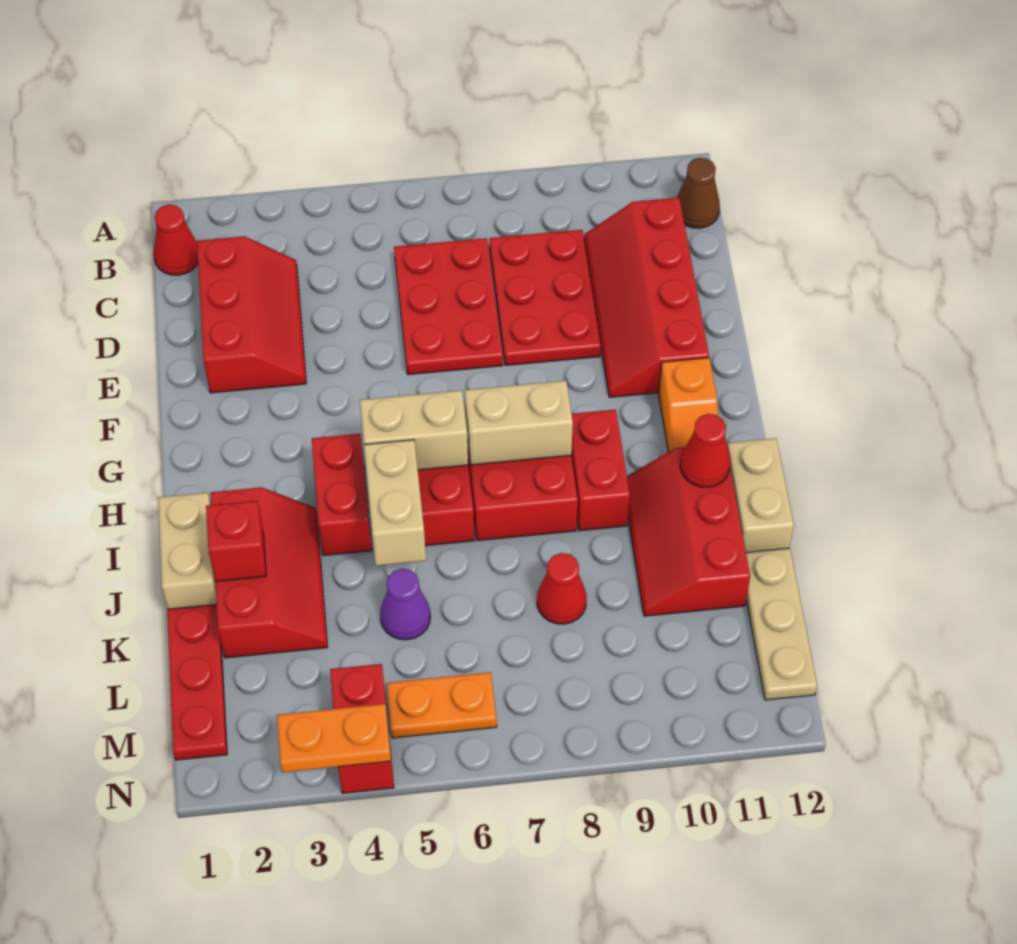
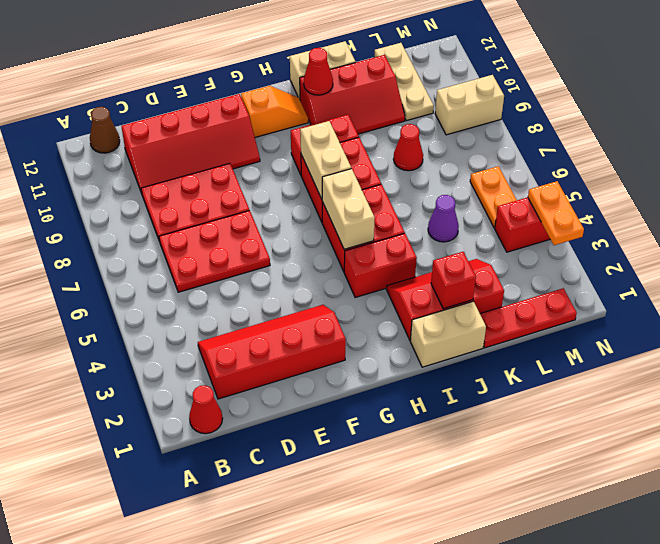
red slope C2:E3 level 1 top 2 -> red slope C2:F3 level 1 top 2
tan brick I5:J5 level 2 -> tan brick M9:N9 level 1
tan plate K12:M12 level 1 -> tan plate L10:L12 level 1

